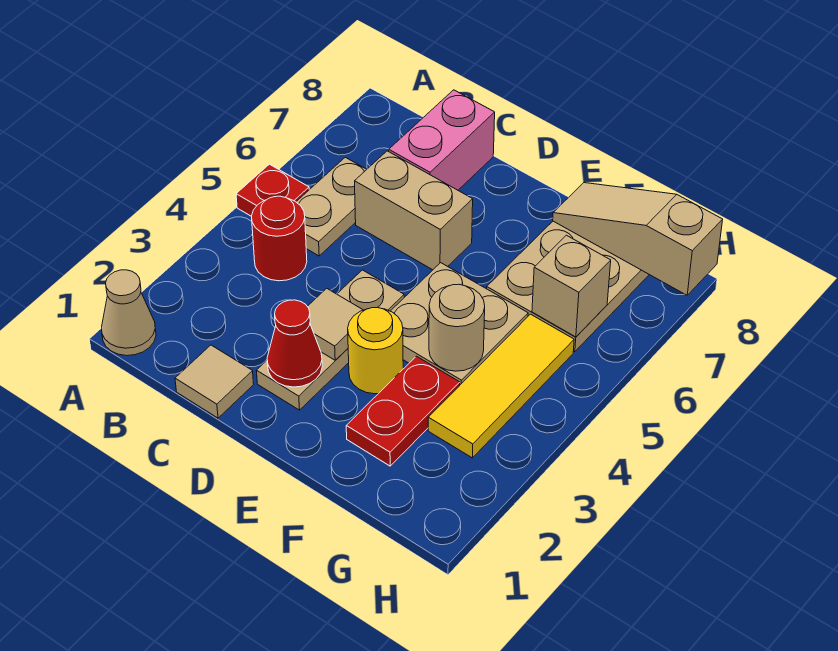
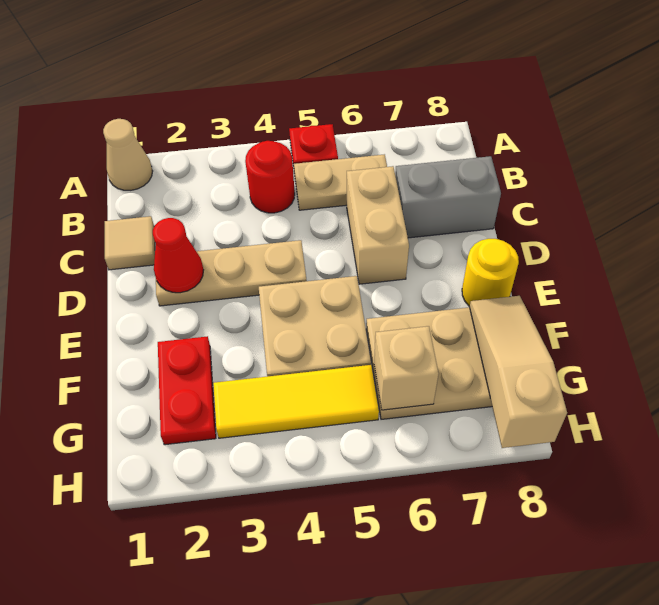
pink brick C7:C8 level 1 -> grey brick C7:C8 level 1
tan tile D3 level 2 -> none
yellow round brick E3 level 1 -> yellow round brick E8 level 1
red plate F2:F3 level 1 -> red plate F2:G2 level 1
tan round brick F4 level 2 -> none

